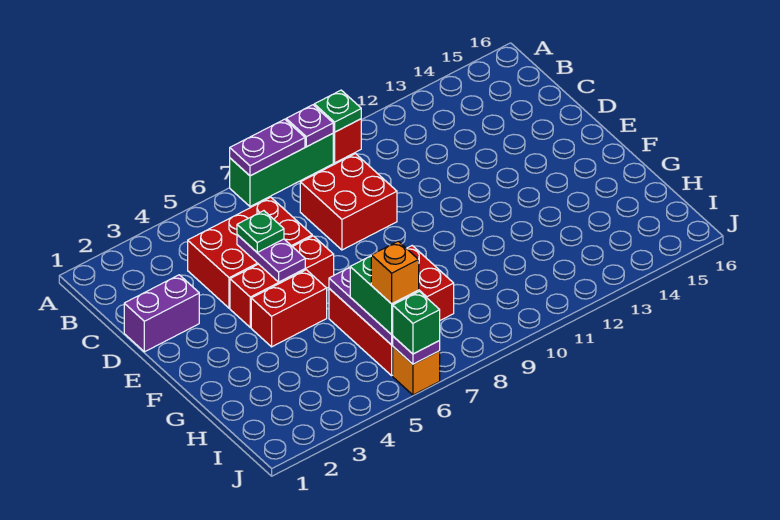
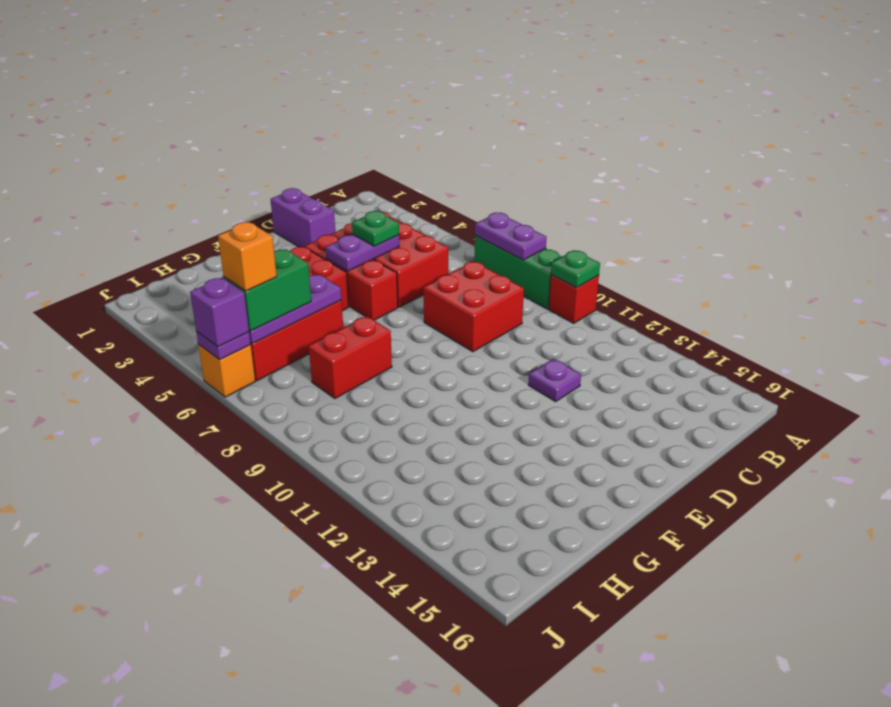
purple plate A9 level 2 -> purple plate D12 level 1
green brick J6 level 3 -> purple brick J6 level 3

